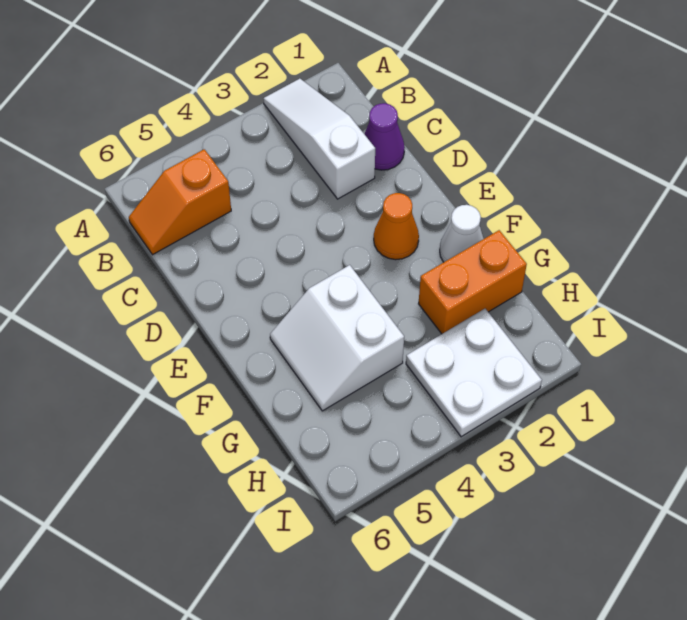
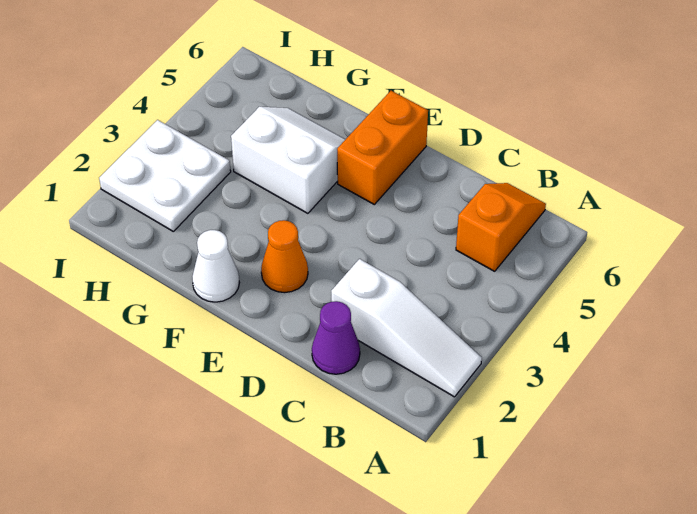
orange brick G1:G2 level 1 -> orange brick E5:E6 level 1

